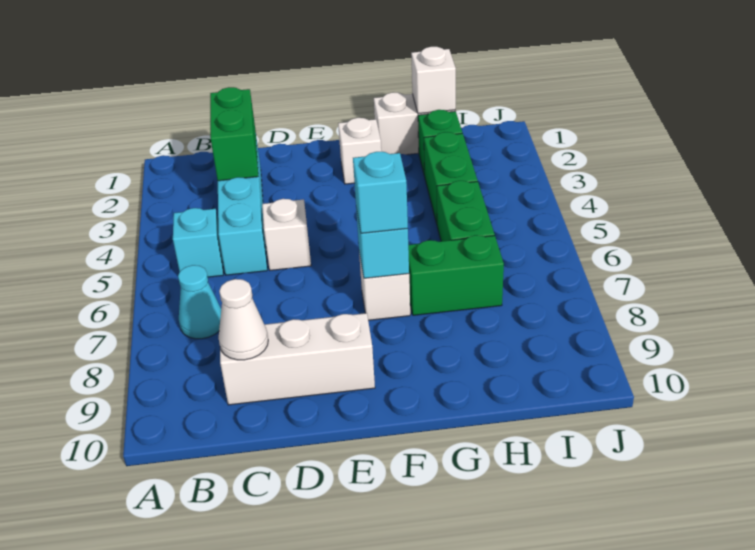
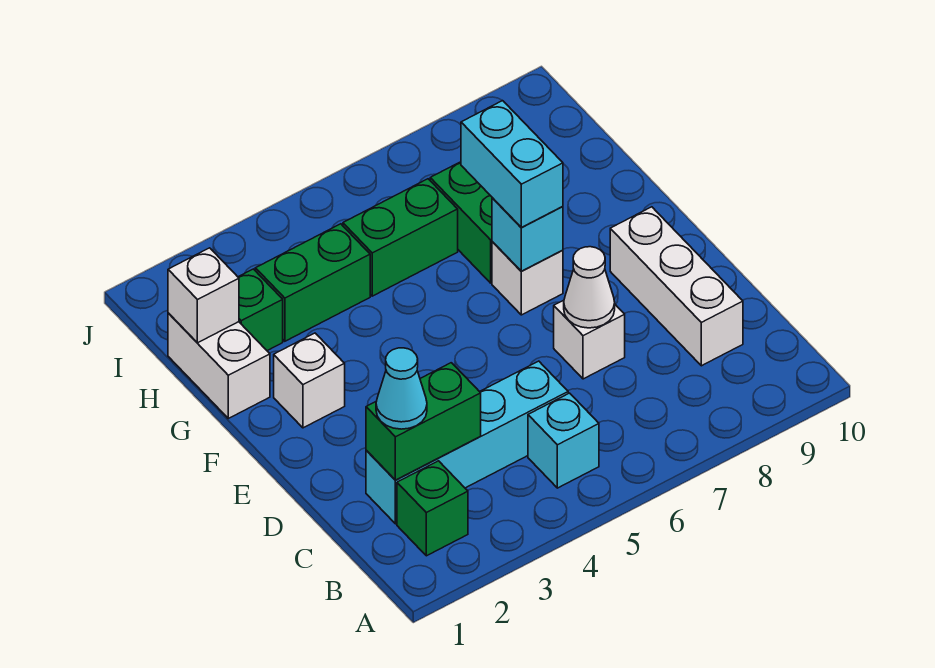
none -> green brick B2 level 1
cyan cone B7 level 1 -> cyan cone C2 level 3
white cone C9 level 2 -> white cone D7 level 2
white brick D5 level 1 -> white brick D7 level 1
cyan brick F7 level 3 -> cyan brick F7:G7 level 3

